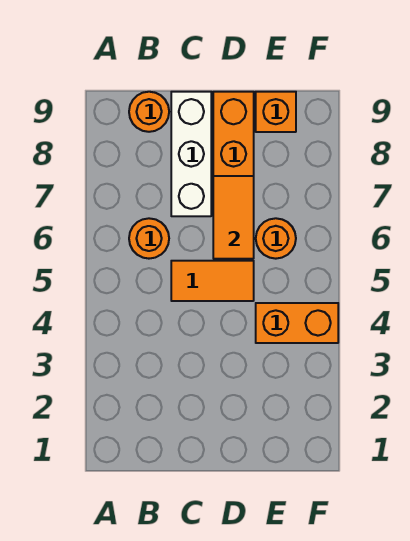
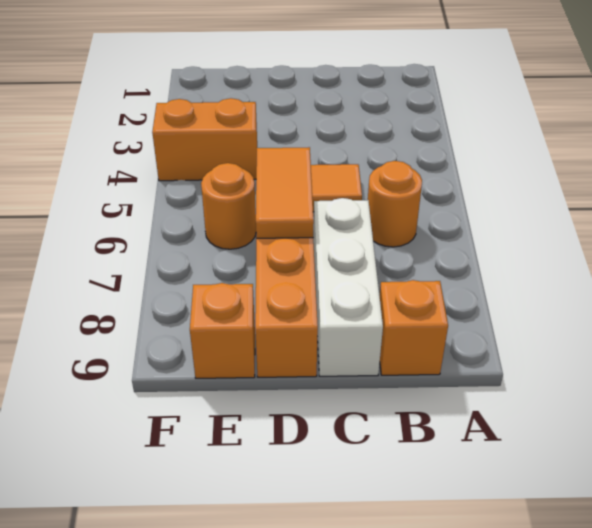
orange round brick B9 level 1 -> orange brick B9 level 1

